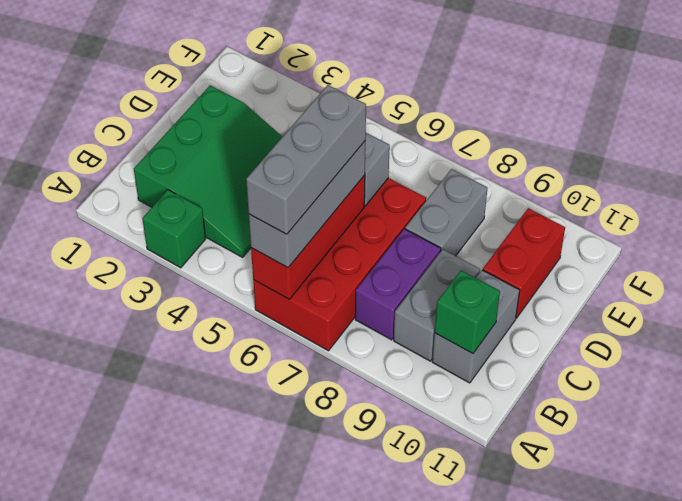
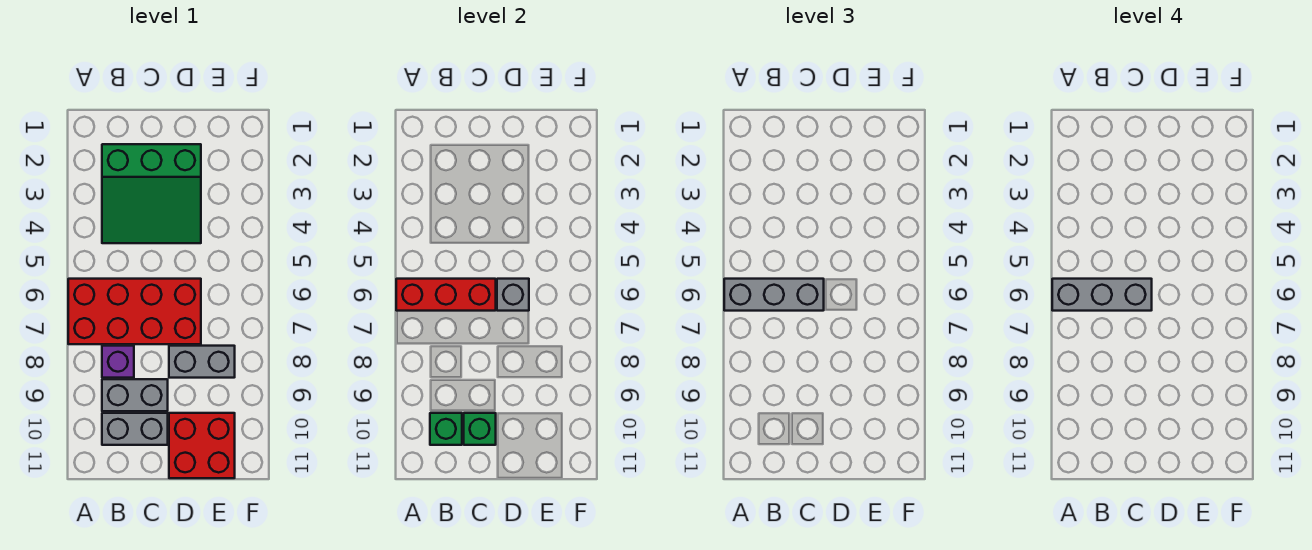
green brick A3 level 1 -> green brick C10 level 2
purple brick B8:C8 level 1 -> purple brick B8 level 1
red brick D10:E10 level 1 -> red brick D10:E11 level 1

